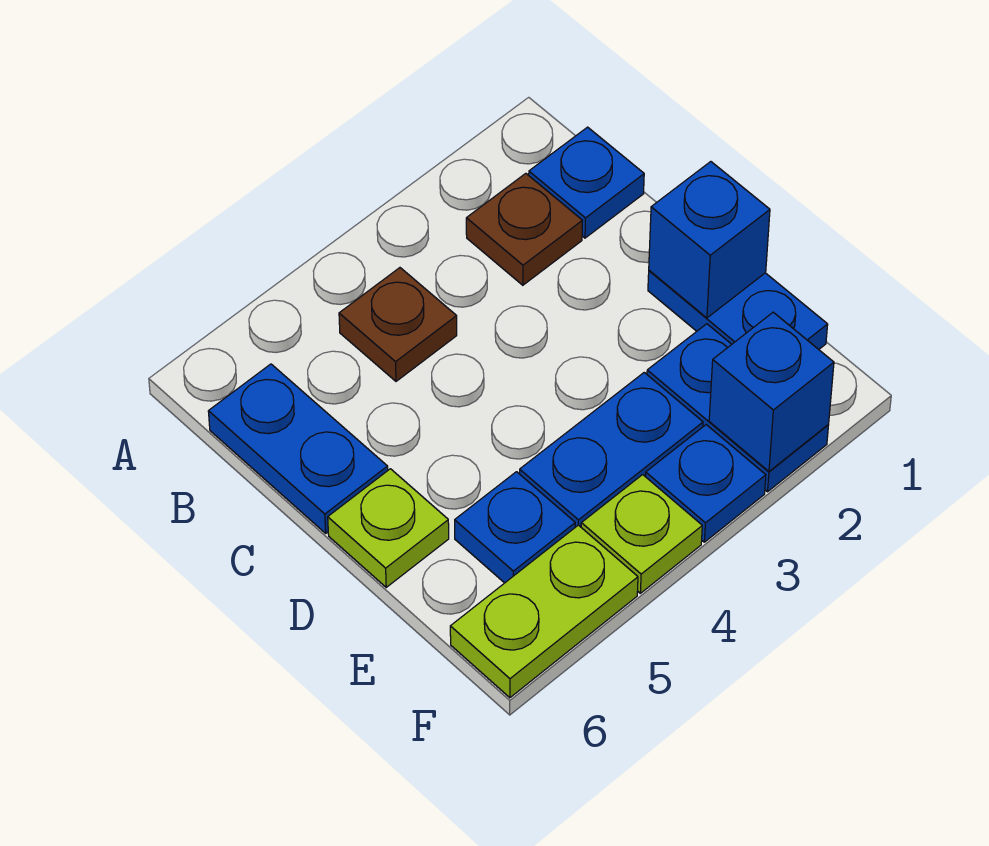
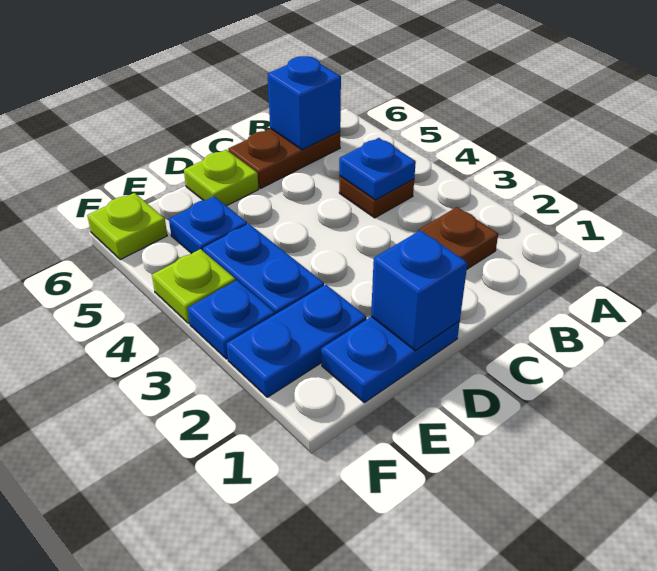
blue plate B1 level 1 -> blue plate B4 level 2
blue plate B6:C6 level 1 -> brown plate B6:C6 level 1
blue brick F2 level 2 -> blue brick B6 level 2
lime plate F5:F6 level 1 -> lime plate F6 level 1

